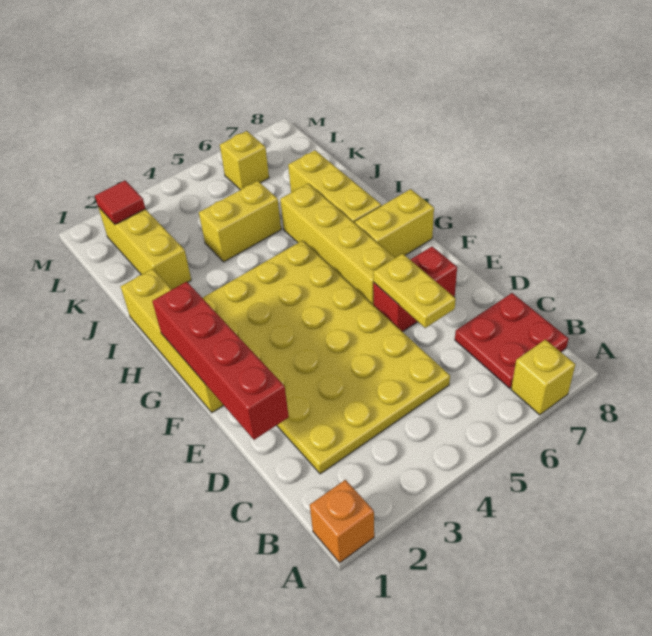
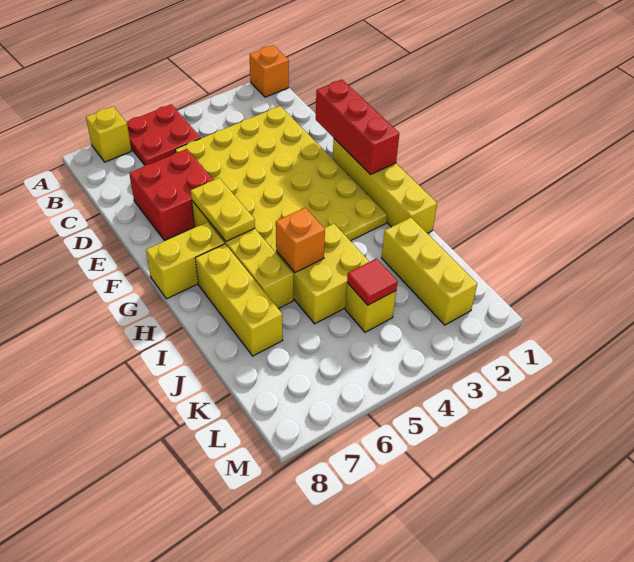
red plate B7:C8 level 1 -> red plate A5:B6 level 1
red brick D1:G1 level 2 -> red brick E1:G1 level 2
yellow plate D6:E6 level 2 -> yellow plate F6:G6 level 2
red brick E6:E7 level 1 -> red brick D6:E7 level 1
none -> orange brick I5 level 2
yellow brick J4:J5 level 1 -> yellow brick I4:J5 level 1
red tile L2 level 2 -> red tile K4 level 2
yellow brick L6 level 1 -> yellow brick K4 level 1

